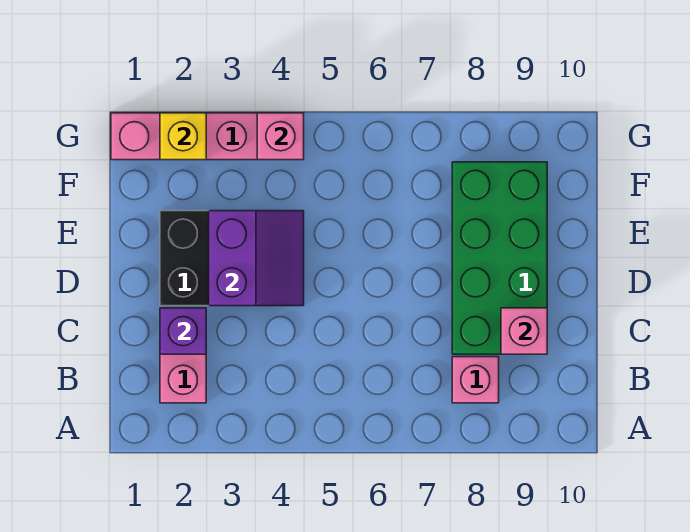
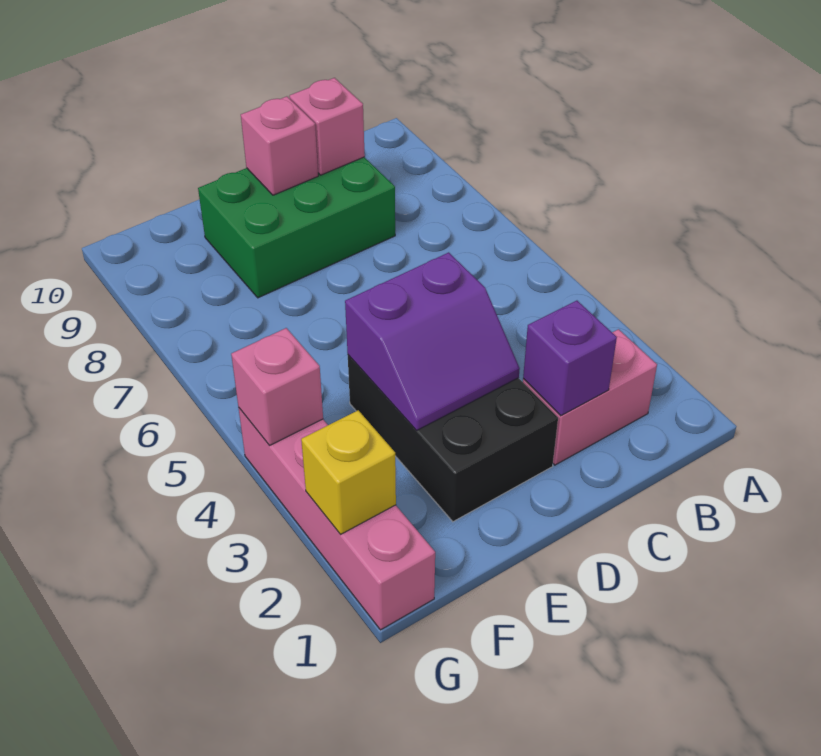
pink brick B8 level 1 -> pink brick D9 level 2
green brick C8:F9 level 1 -> green brick C8:E9 level 1
purple slope D3:E4 level 2 top 3 -> purple slope D3:E4 level 2 top 4

